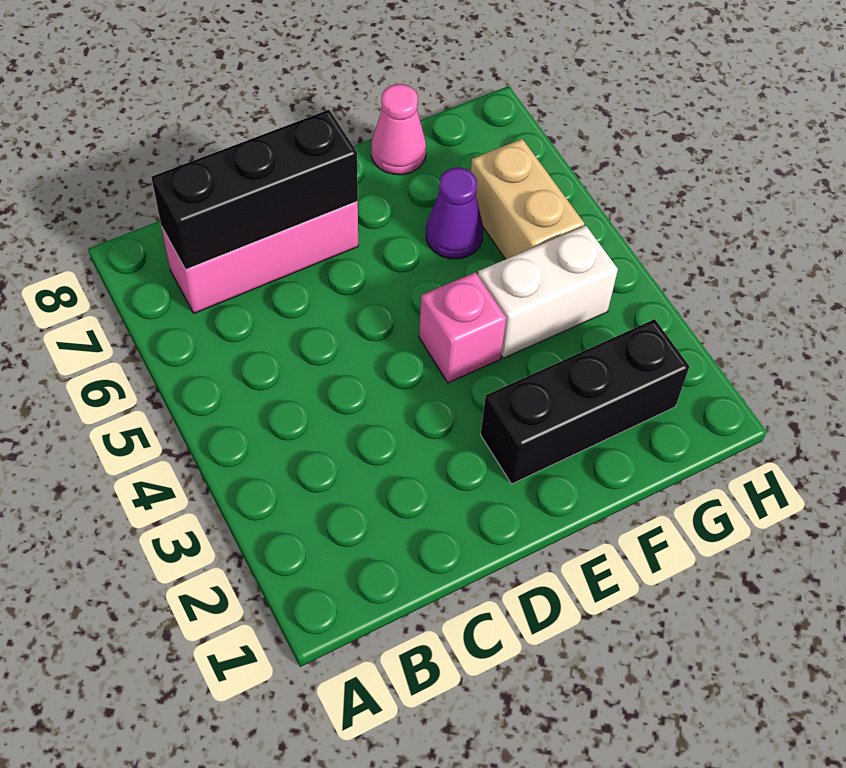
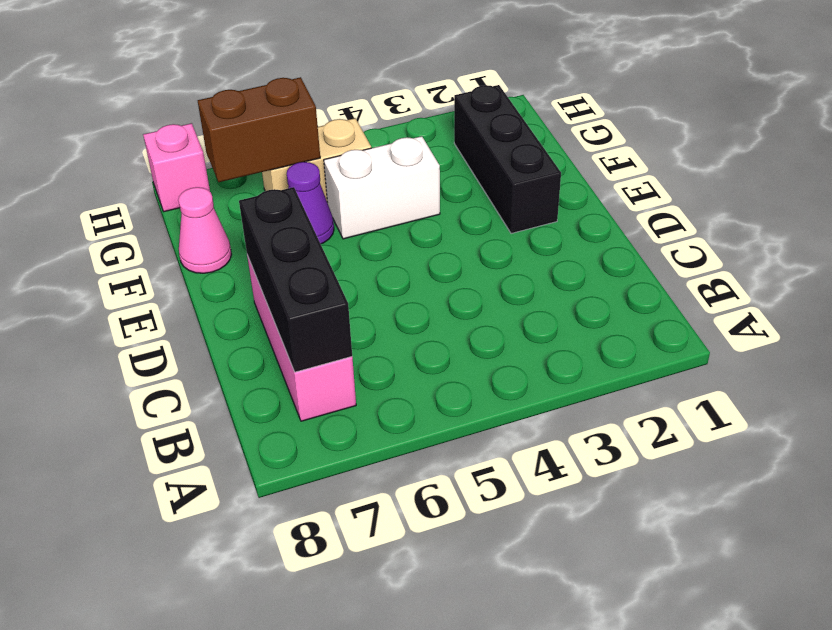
pink brick E4 level 1 -> pink brick H8 level 1
white brick F4:G4 level 1 -> white brick F4:F5 level 1
none -> brown brick G6:G7 level 2

